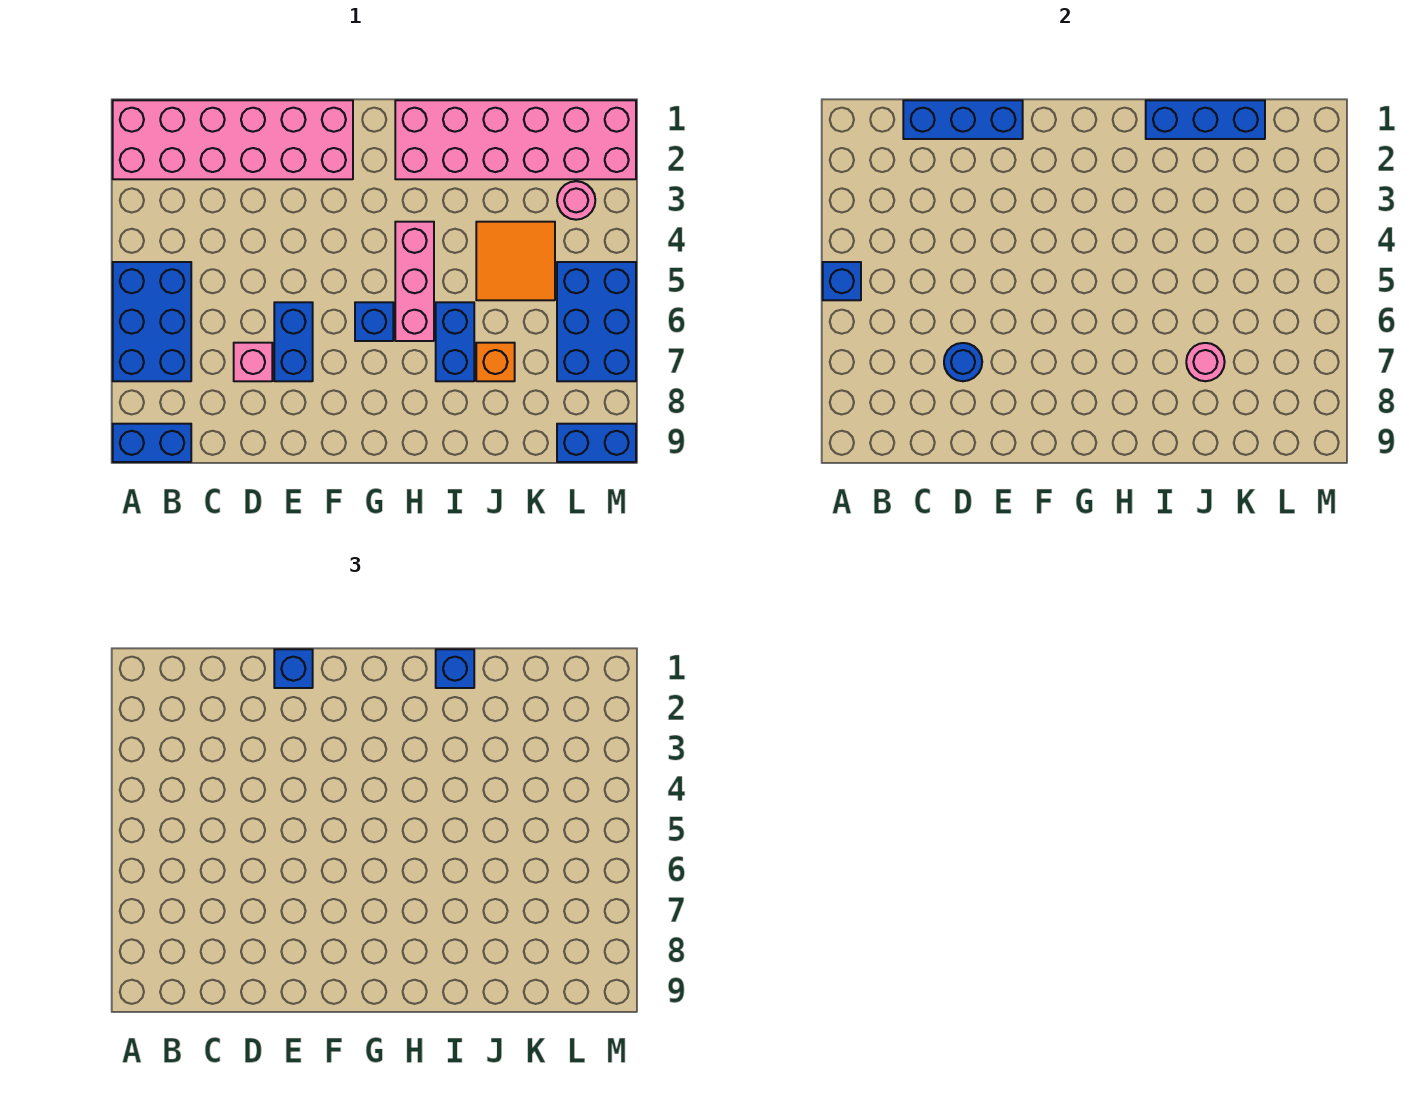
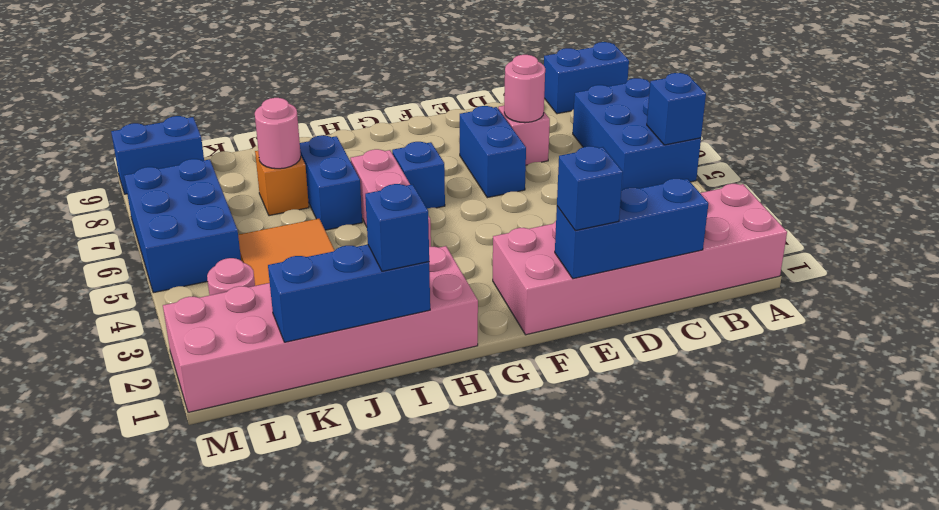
blue round brick D7 level 2 -> pink round brick D7 level 2

